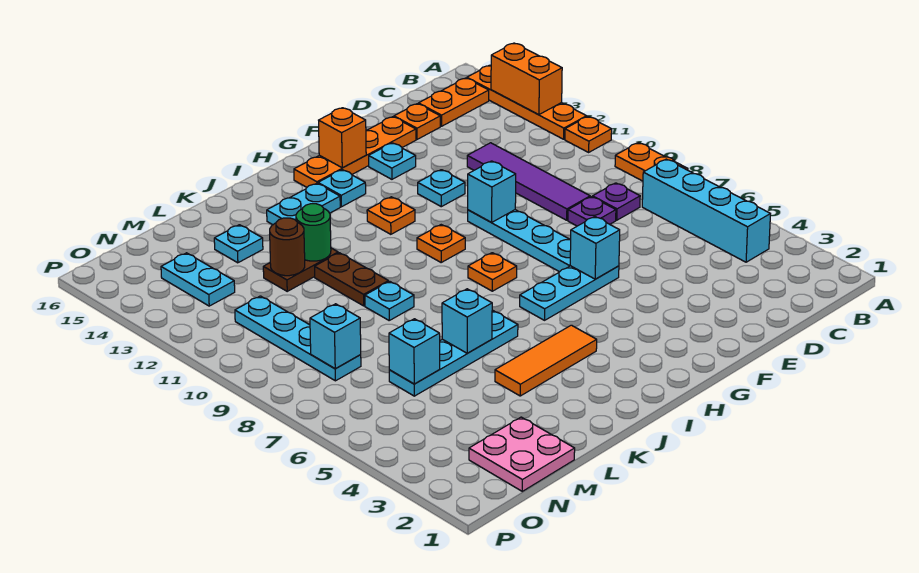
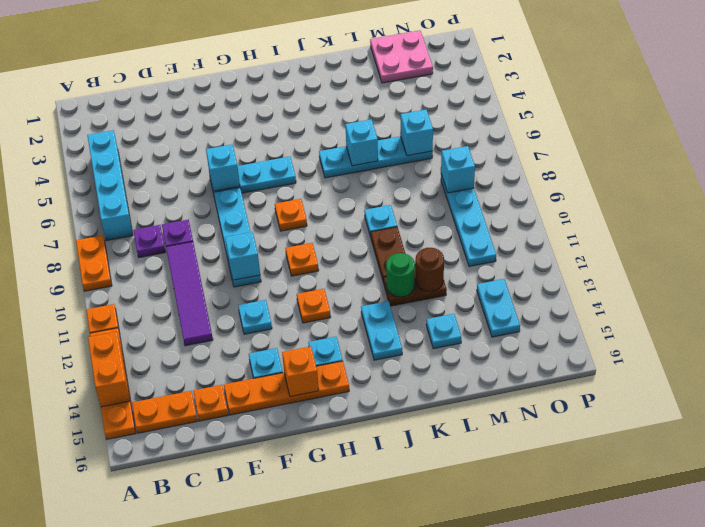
orange tile I4:K4 level 1 -> none
cyan plate I14:J14 level 1 -> cyan plate J13:J14 level 1

